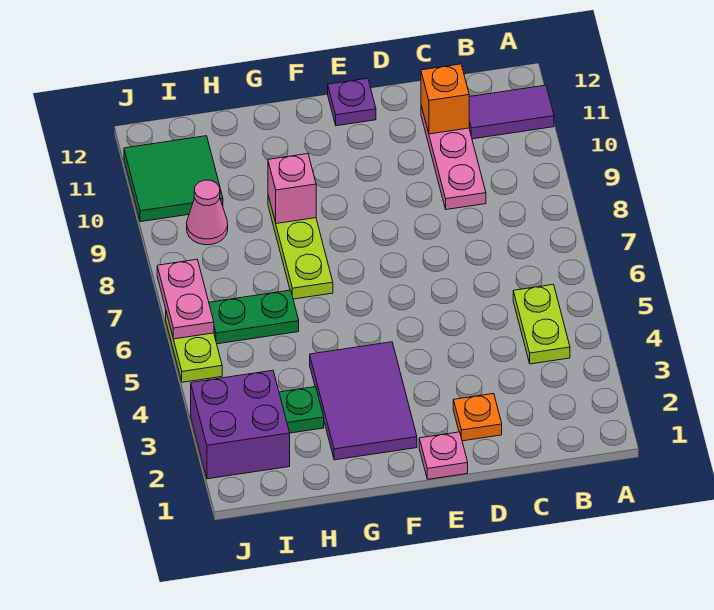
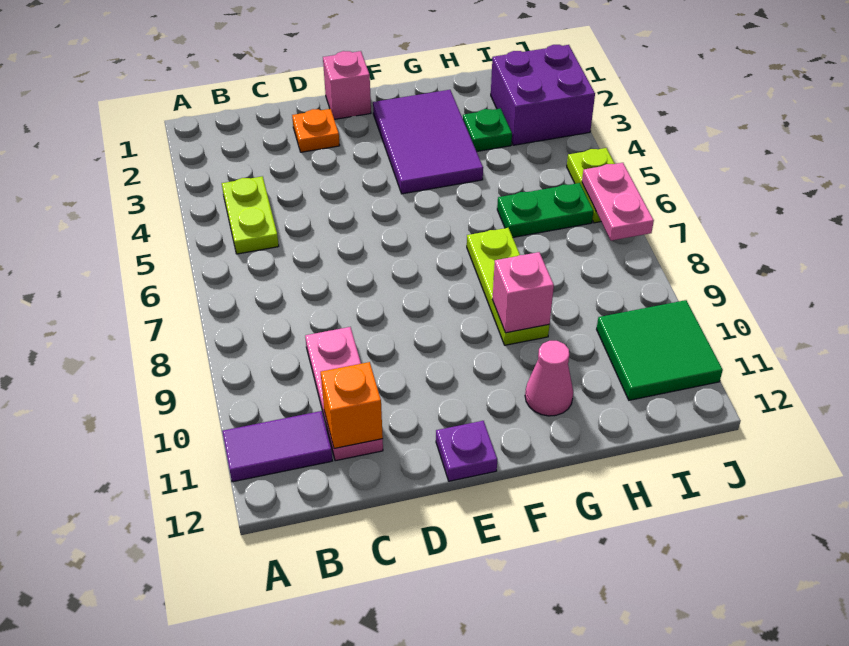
pink plate E1 level 1 -> pink brick E1 level 1
pink cone I9 level 1 -> pink cone G11 level 1

